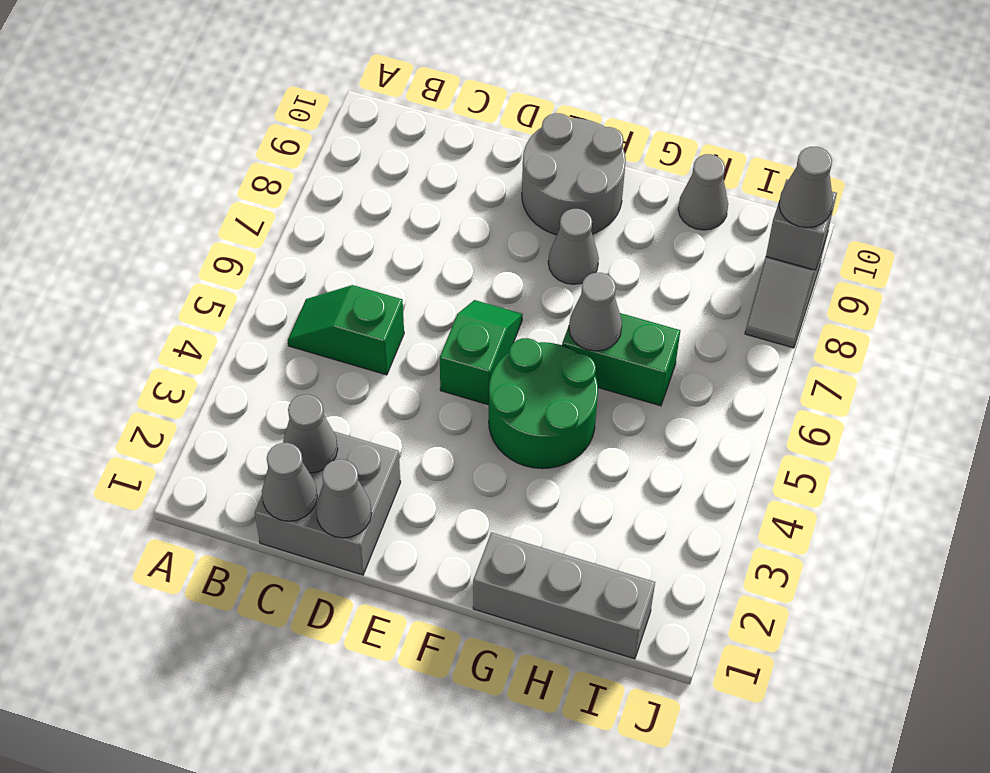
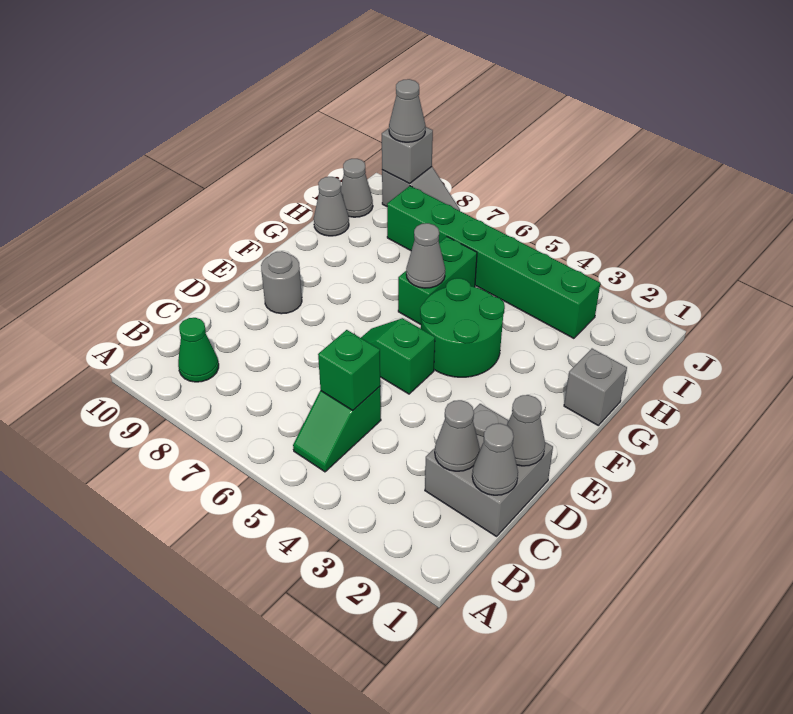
none -> green cone B9 level 1
none -> green brick C5 level 2
grey round brick E9:F10 level 1 -> grey round brick E9 level 1
grey cone F8 level 1 -> grey cone I10 level 1
grey brick G1:I1 level 1 -> grey brick G1 level 1
none -> green brick I3:I8 level 1

